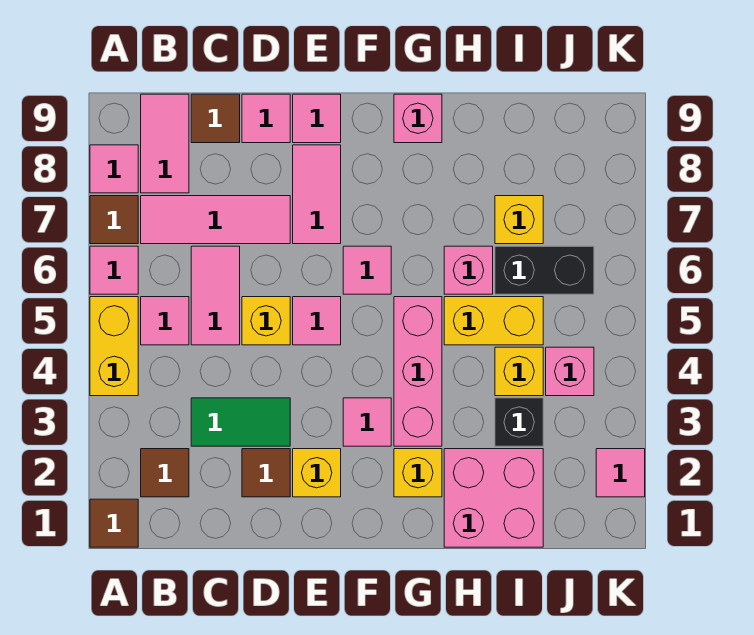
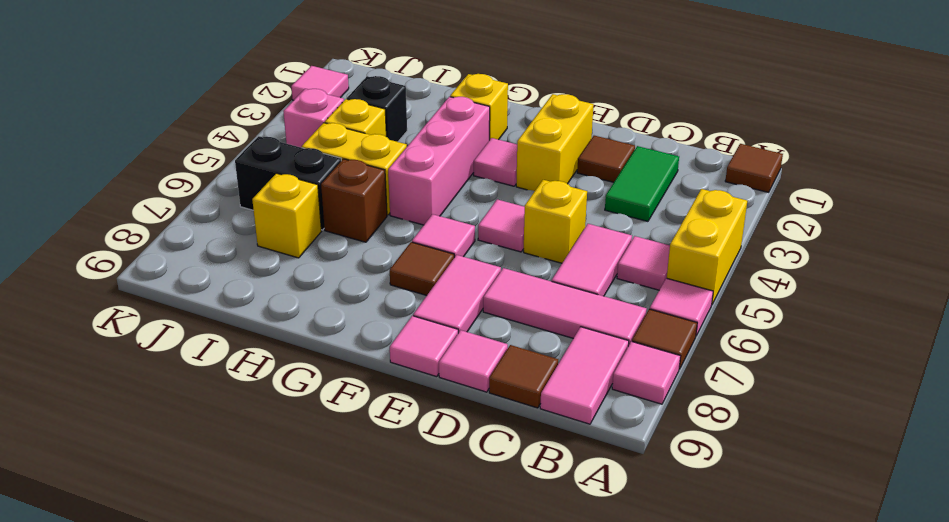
brown tile B2 level 1 -> brown tile F7 level 1
green tile C3:D3 level 1 -> green tile C2:C3 level 1
yellow brick E2 level 1 -> yellow brick E2:E3 level 1
pink brick G9 level 1 -> none
pink brick H1:I2 level 1 -> none
pink brick H6 level 1 -> brown brick H6 level 1

